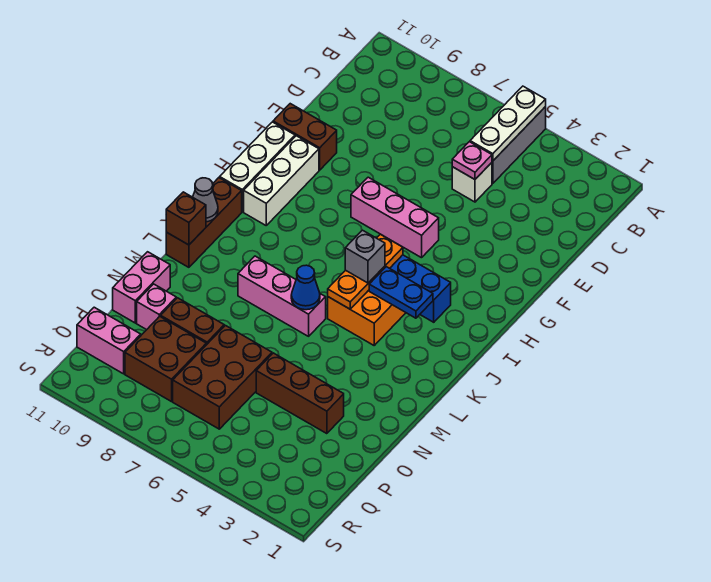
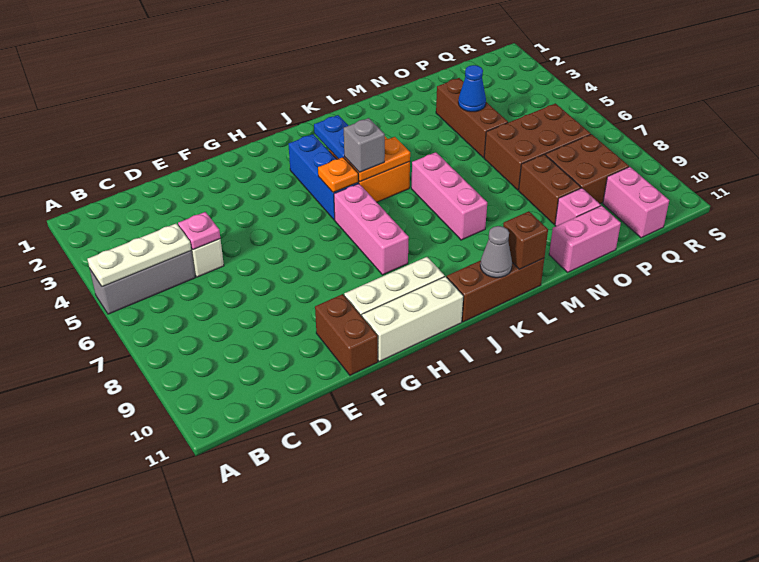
pink brick G5:G7 level 1 -> pink brick I6:I8 level 1
blue cone L6 level 2 -> blue cone O4 level 2

